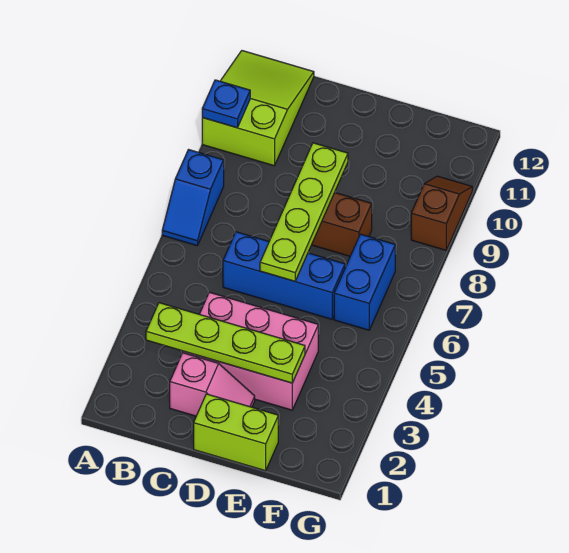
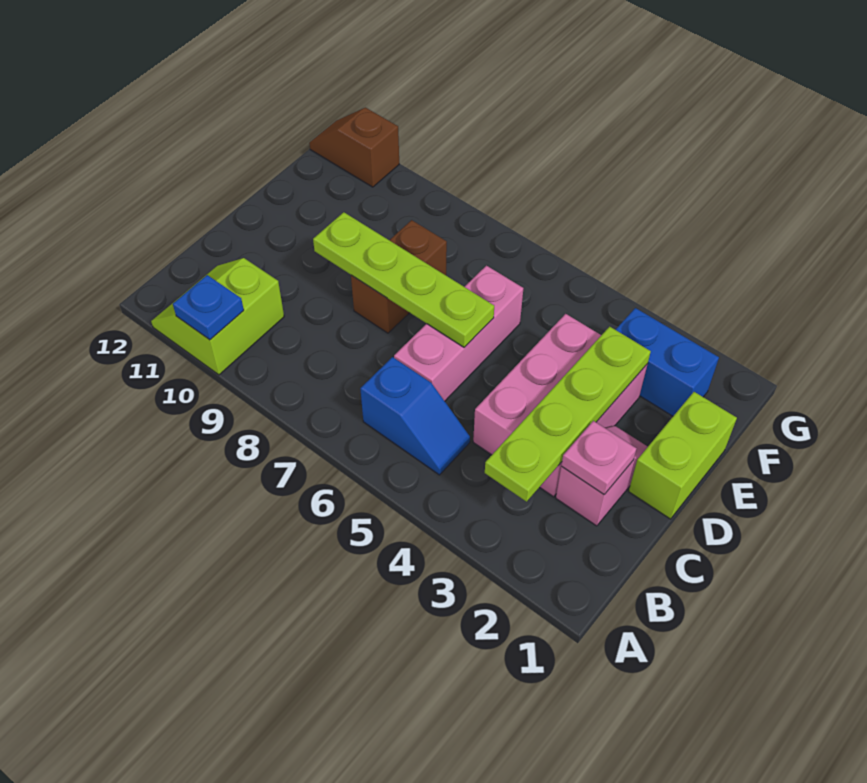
blue slope A7:A8 level 1 top 8 -> blue slope B5:B6 level 1 top 6
lime slope A10:B12 level 1 top 10 -> lime slope A10:B11 level 1 top 10
none -> pink plate C2 level 2
blue brick C6:E6 level 1 -> pink brick C6:E6 level 1
blue brick F6:F7 level 1 -> blue brick F2:F3 level 1
brown slope G9:G10 level 1 top 9 -> brown slope G11:G12 level 1 top 11

